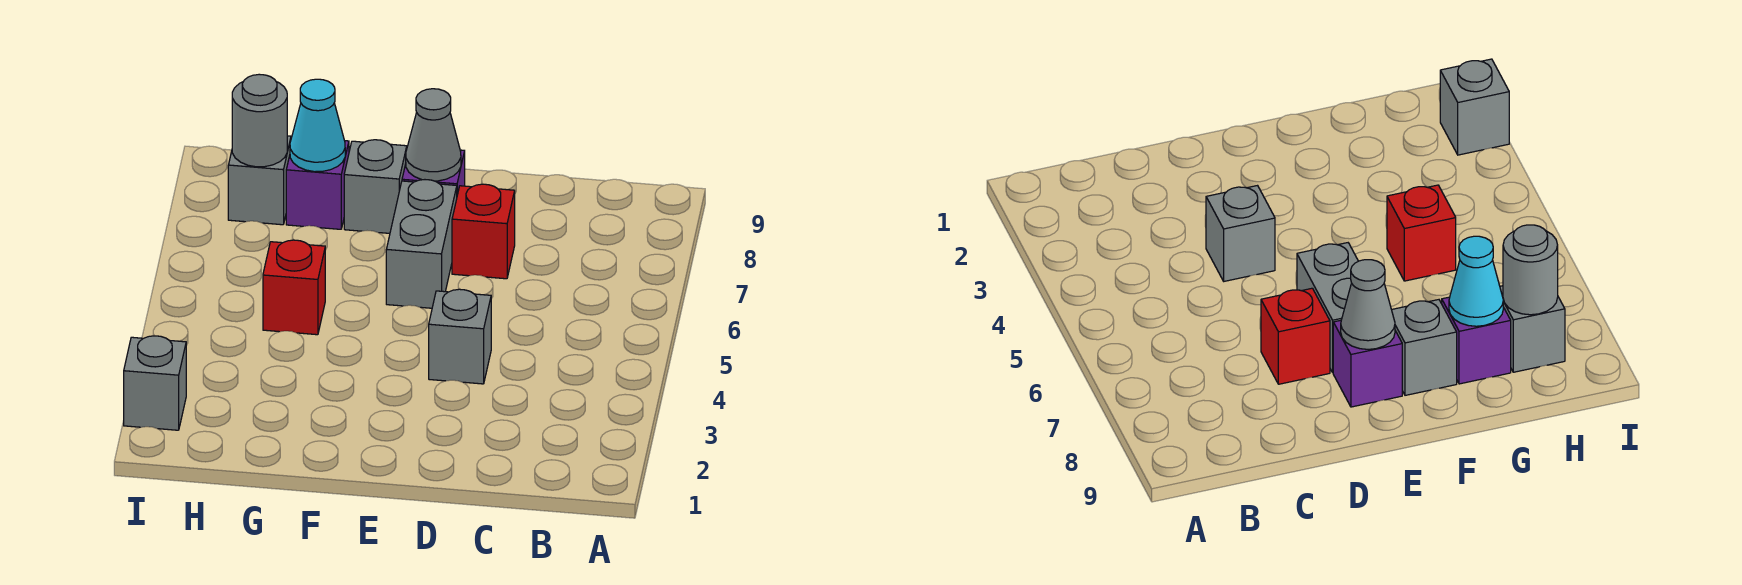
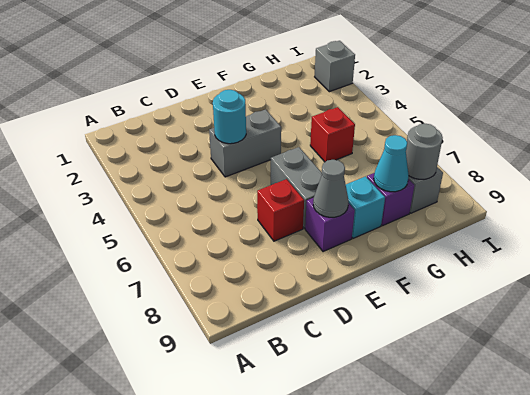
grey brick D4 level 1 -> grey brick D4:E4 level 1
none -> cyan round brick D4 level 2
grey brick F8 level 1 -> cyan brick F8 level 1

